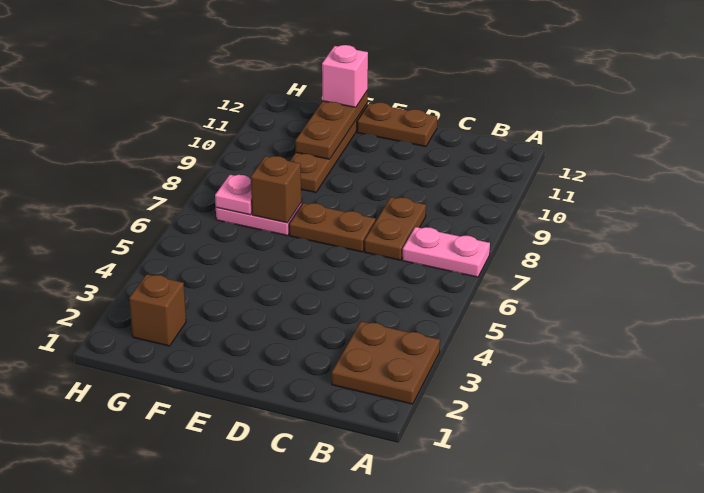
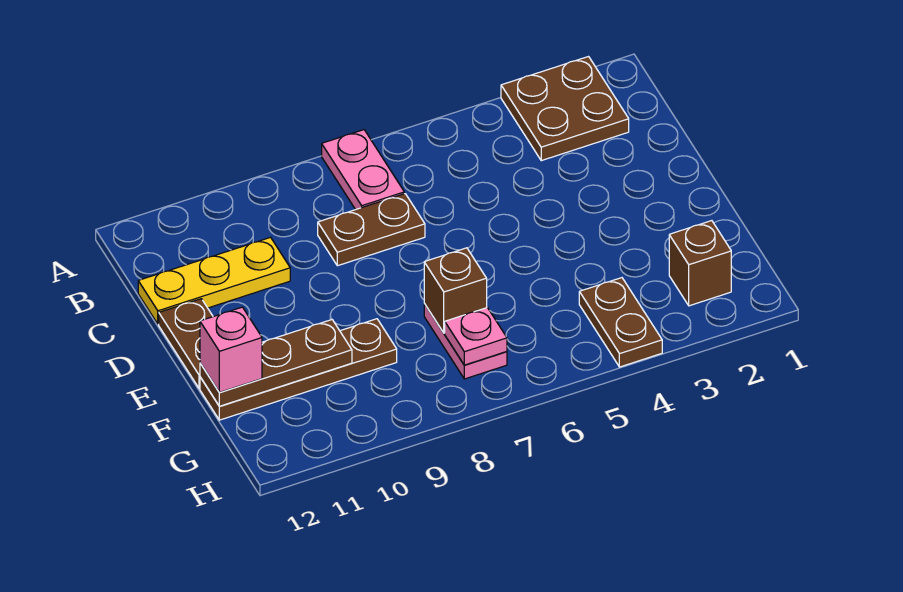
none -> yellow plate C10:C12 level 1
brown plate D7:E7 level 1 -> brown plate G4:H4 level 1

